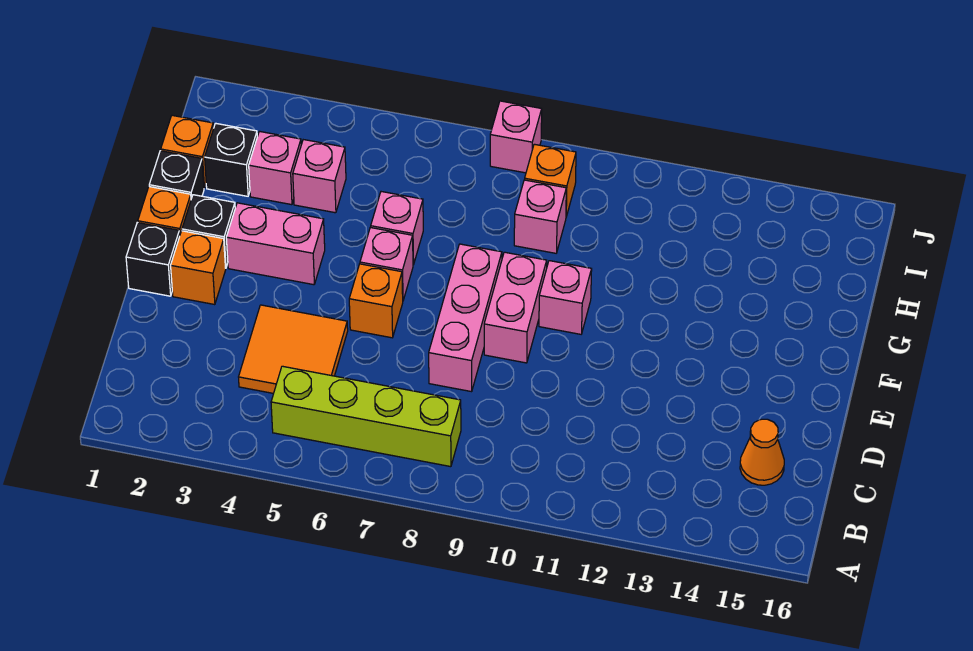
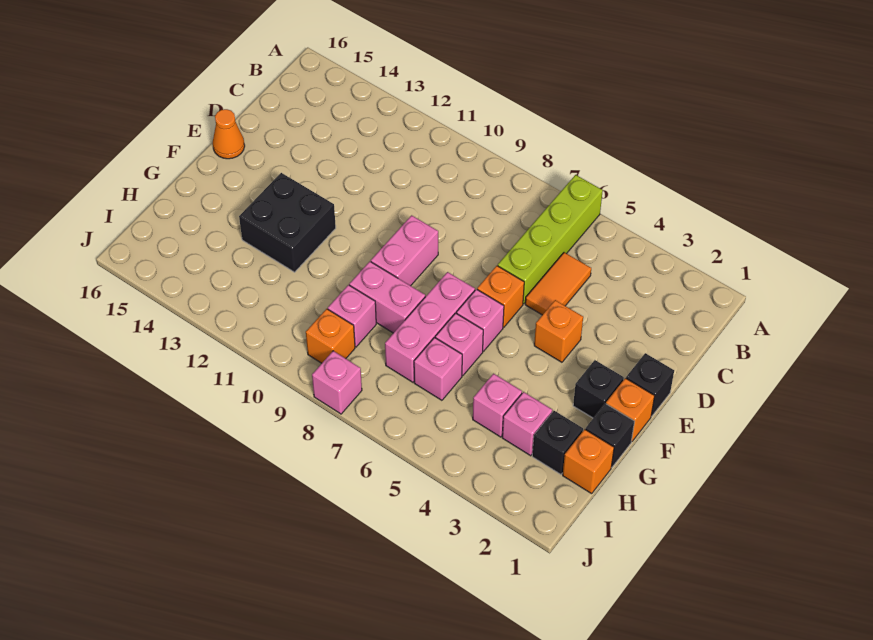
lime brick B5:B8 level 1 -> lime brick A6:D6 level 1
orange tile C4:D5 level 1 -> orange tile C5:D5 level 1
orange cone C15 level 1 -> orange cone E16 level 1
pink brick D8:F8 level 1 -> pink brick F7:H7 level 1
orange brick E2 level 1 -> orange brick E4 level 1
pink brick F3:F4 level 1 -> pink brick G8:G9 level 1
pink brick F10 level 1 -> pink brick H6 level 1
none -> black brick F12:G13 level 1

